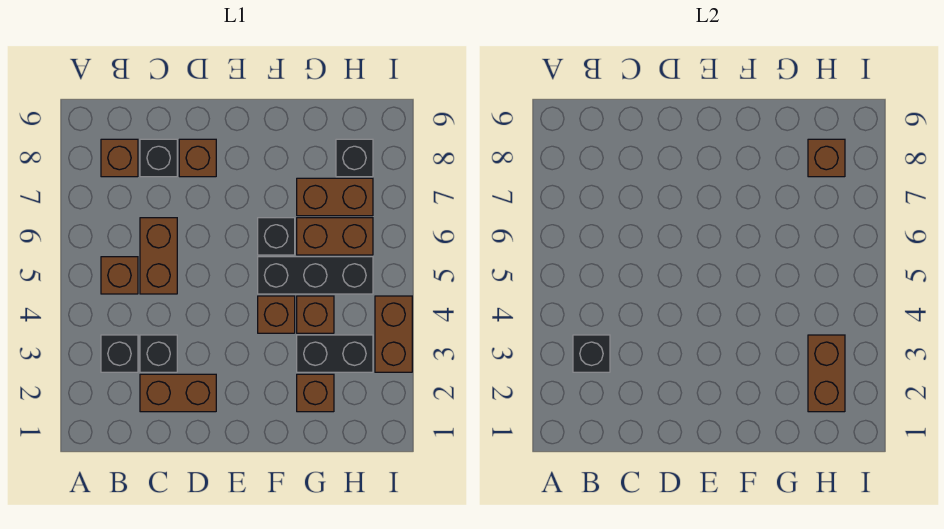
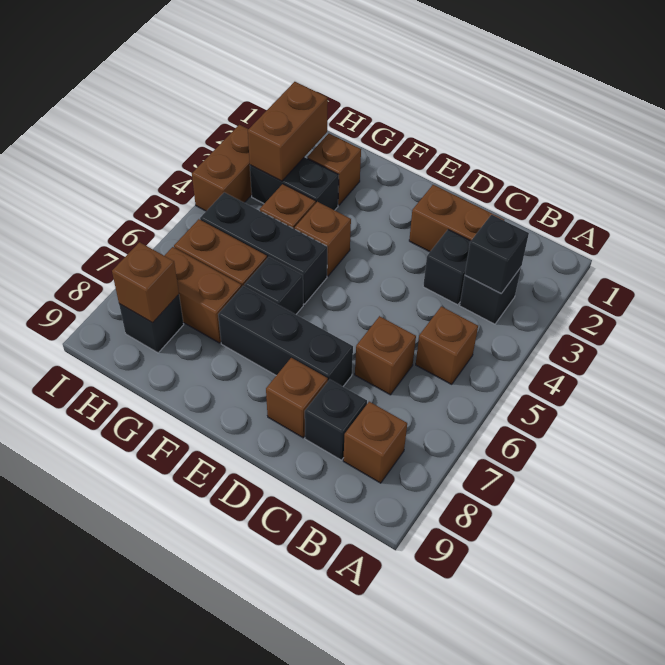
brown brick C5:C6 level 1 -> brown brick C6 level 1
none -> black brick D7:F7 level 1

